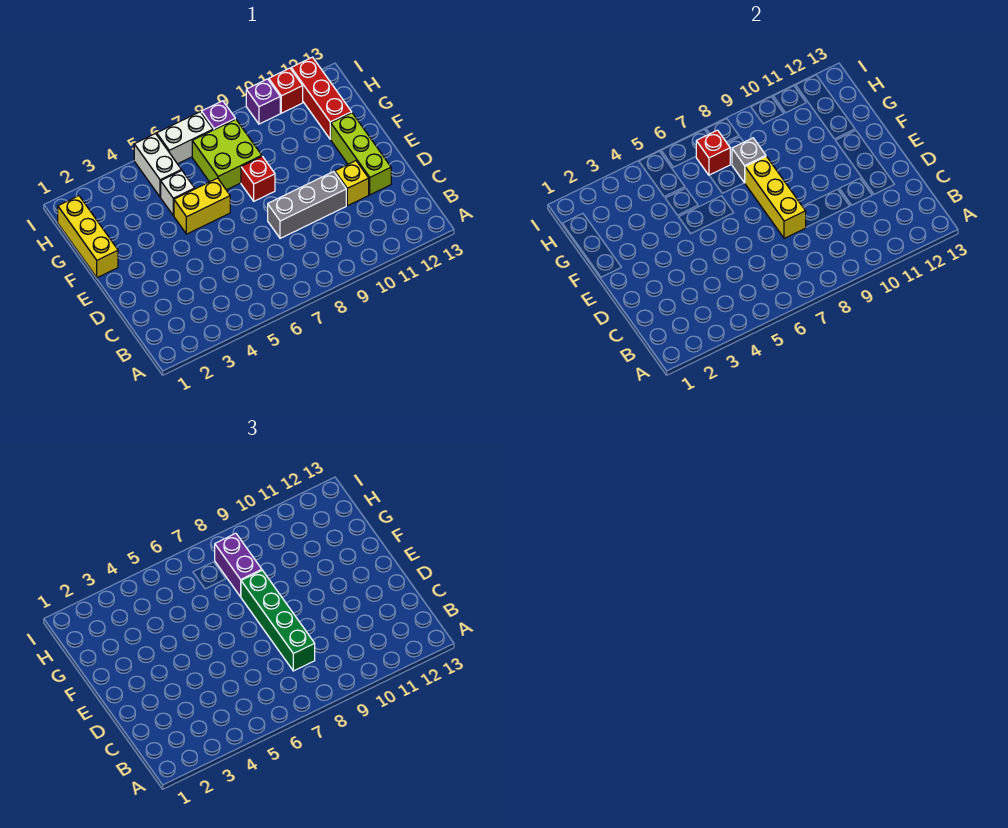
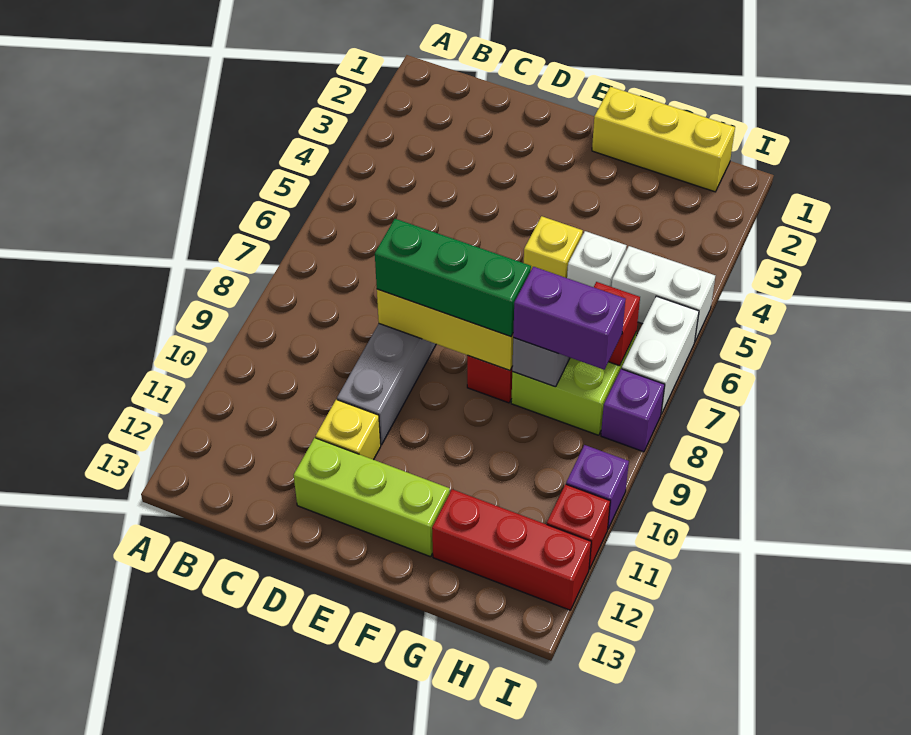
green brick C8:F8 level 3 -> green brick D8:F8 level 3
yellow brick F5:F6 level 1 -> yellow brick F5 level 1

